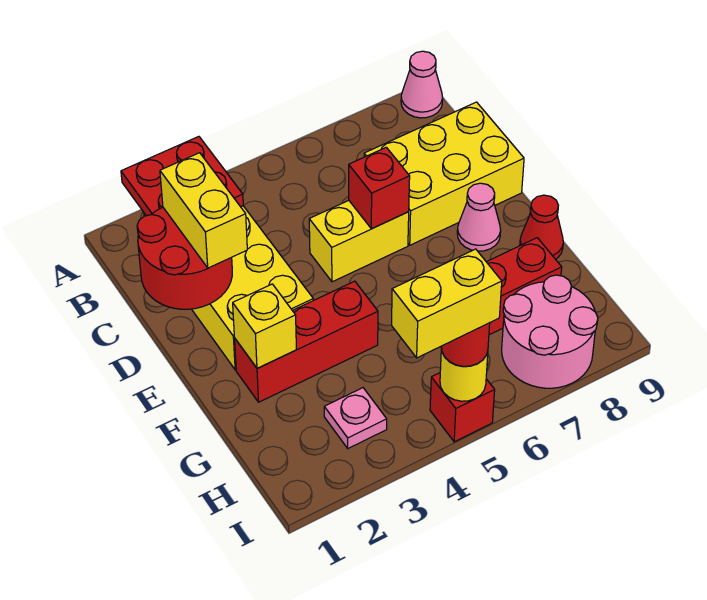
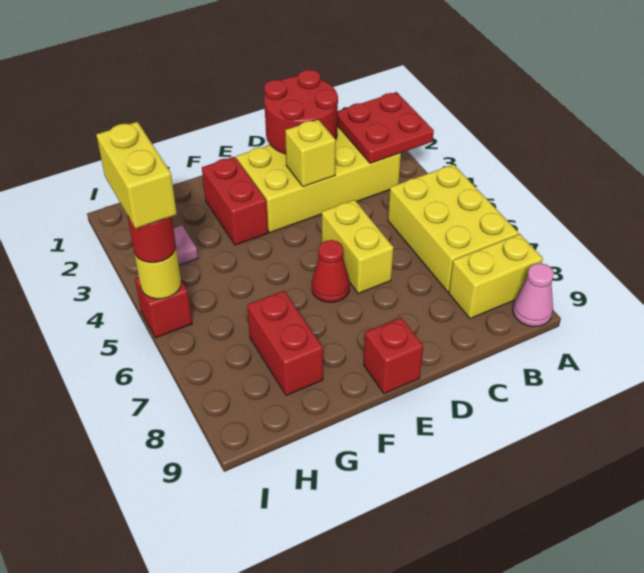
yellow brick C2:D2 level 3 -> yellow brick A8:B8 level 1
yellow brick C7:D9 level 1 -> yellow brick A5:B7 level 1
red brick D6 level 2 -> red brick E9 level 1
pink cone E8 level 1 -> none
red brick F2:F4 level 1 -> red brick F2:F3 level 1
yellow brick F2 level 2 -> yellow brick D3 level 2
red cone F9 level 1 -> red cone E6 level 1
pink round brick H7:I8 level 1 -> none

